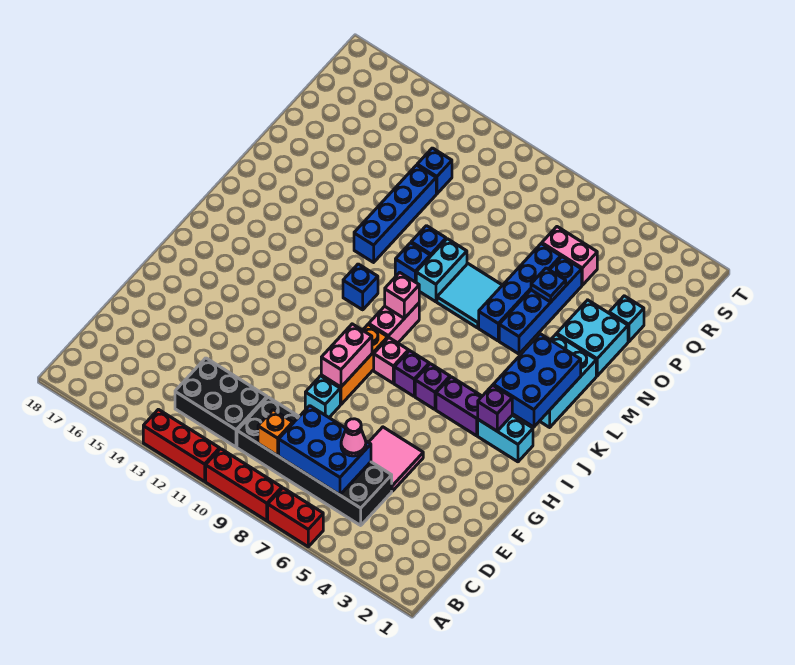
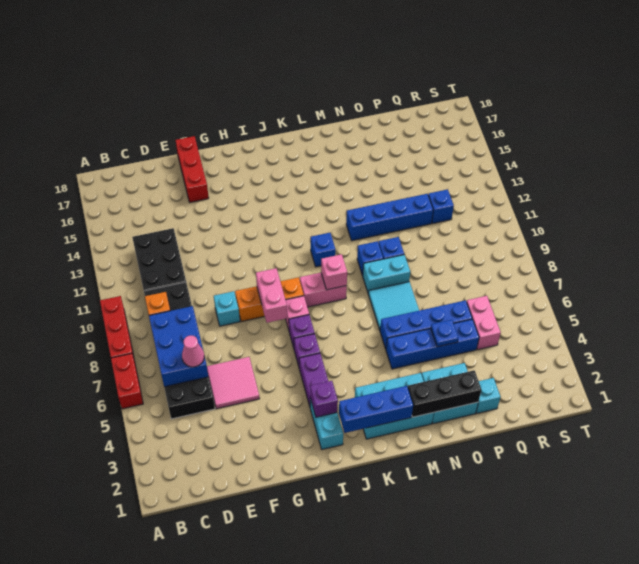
red brick A11:A13 level 1 -> red brick F16:F18 level 1
pink brick G9:H9 level 2 -> pink brick H8:H9 level 2
blue brick J2:L3 level 2 -> blue brick J2:L2 level 2
none -> black brick M2:O2 level 2

